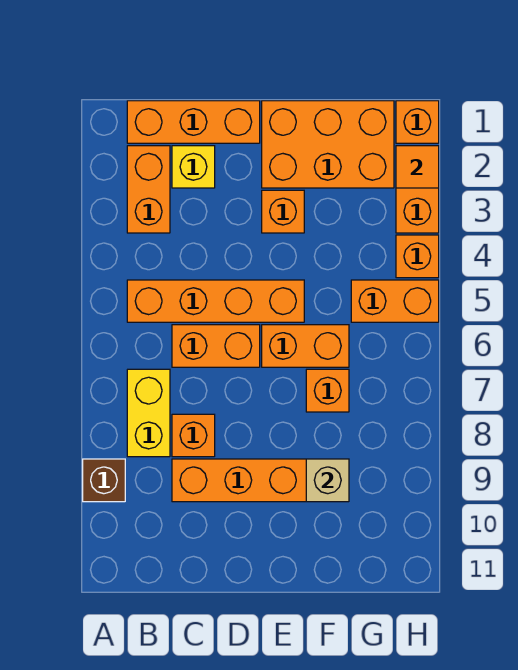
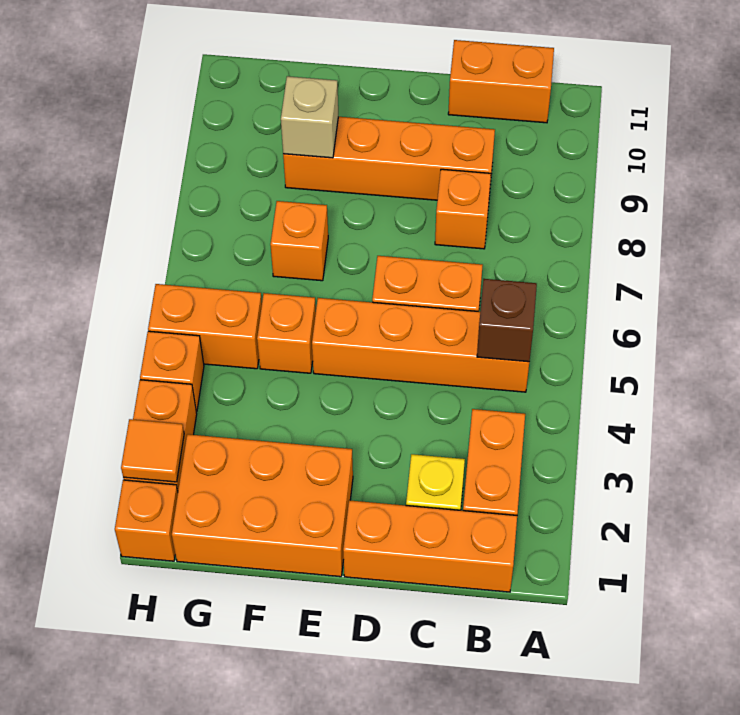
brown brick A9 level 1 -> brown brick B5 level 2
yellow brick B7:B8 level 1 -> none
orange brick E3 level 1 -> orange brick F5 level 1
orange brick E6:F6 level 1 -> orange brick B11:C11 level 1

